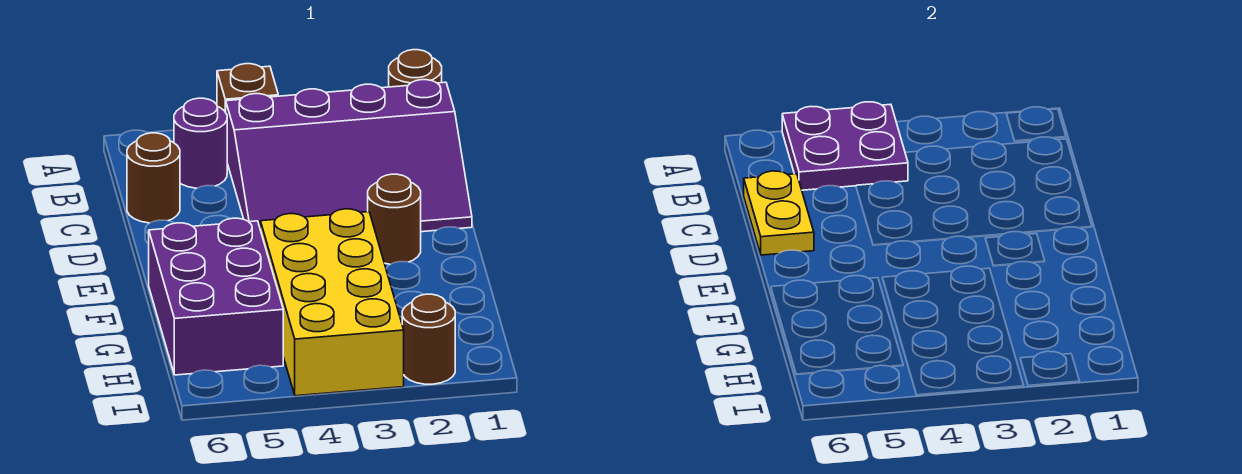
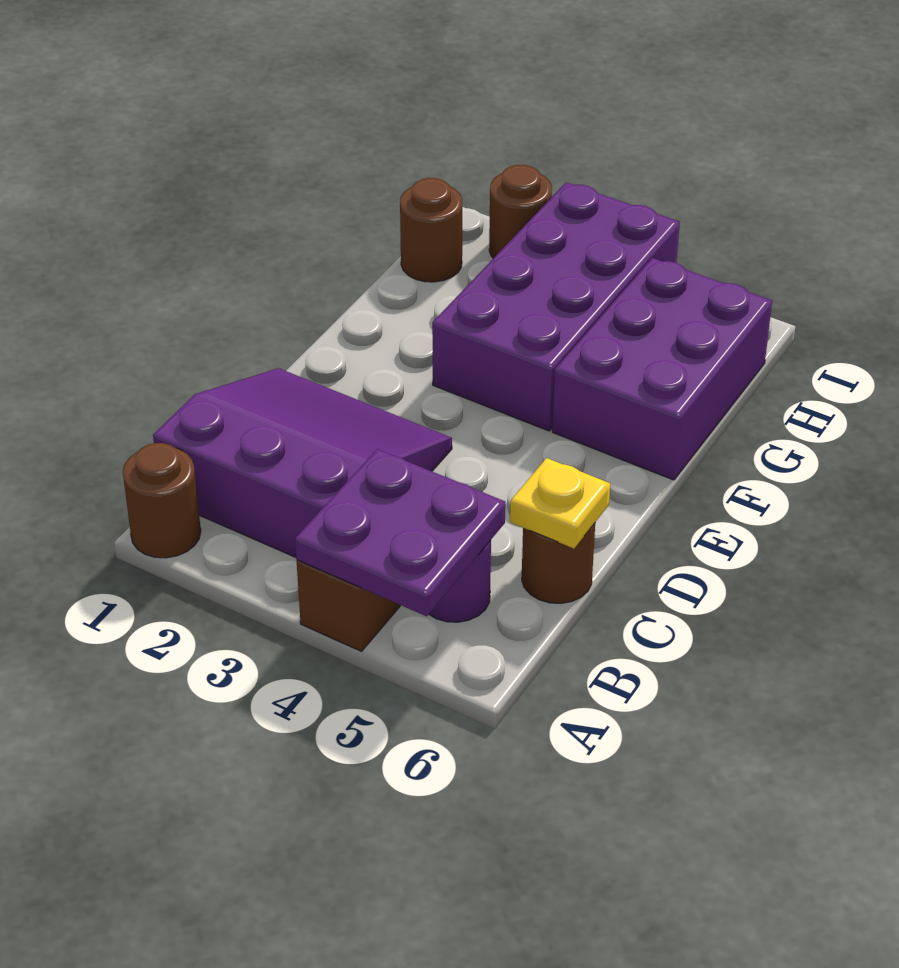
purple slope B1:D4 level 1 top B -> purple slope B1:D3 level 1 top B
yellow plate C6:D6 level 2 -> yellow plate C6 level 2
brown round brick E2 level 1 -> brown round brick H1 level 1
yellow brick F3:I4 level 1 -> purple brick F3:I4 level 1

